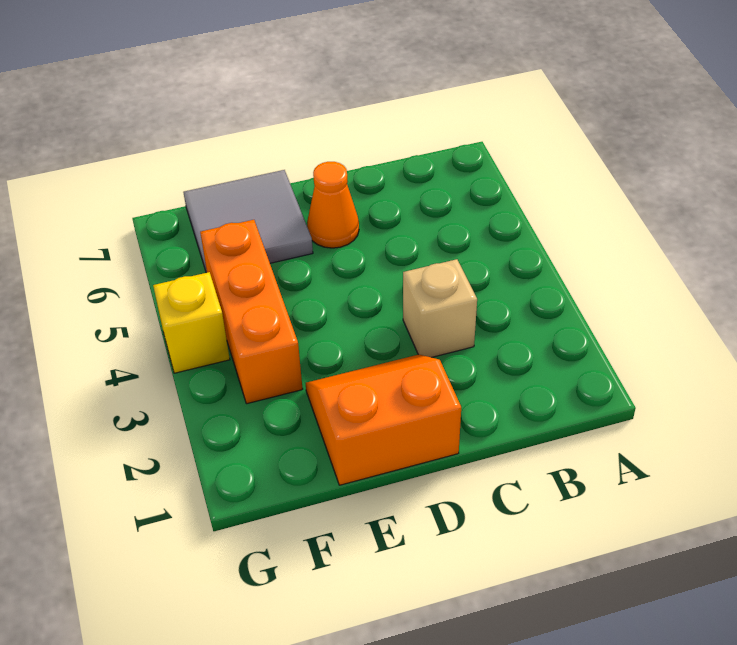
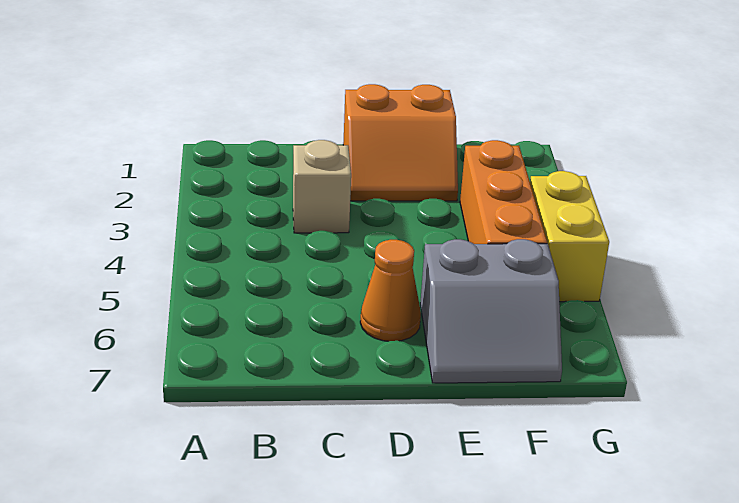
grey tile E6:F7 level 1 -> grey slope E6:F7 level 1 top 6
yellow brick G4 level 1 -> yellow brick G4:G5 level 1

